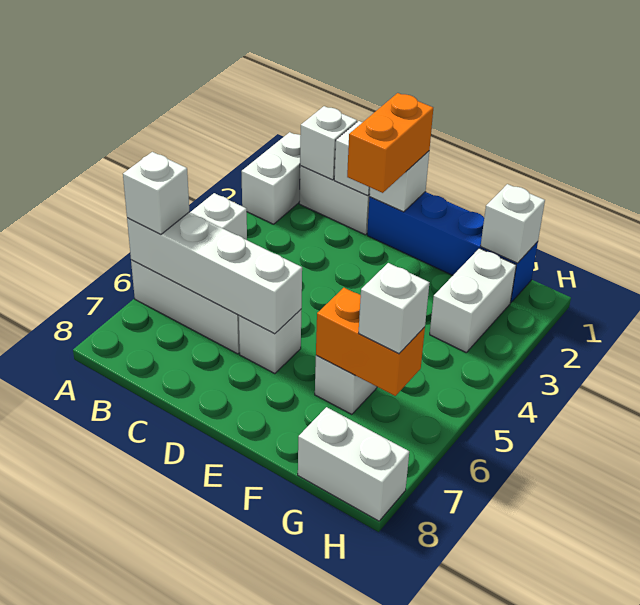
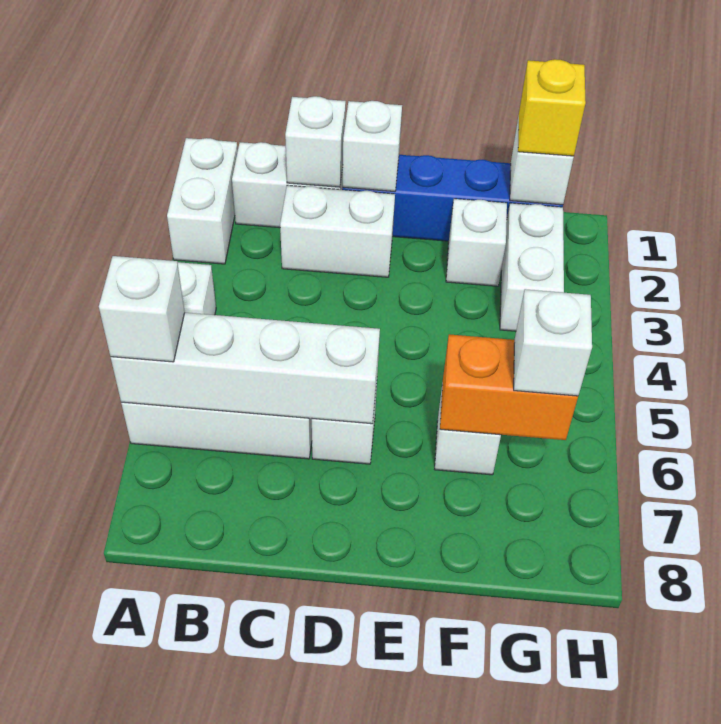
white brick B1 level 2 -> white brick F2 level 1
orange brick D1:D2 level 3 -> none
none -> yellow brick G1 level 3
white brick G8:H8 level 1 -> white brick C2:D2 level 1

